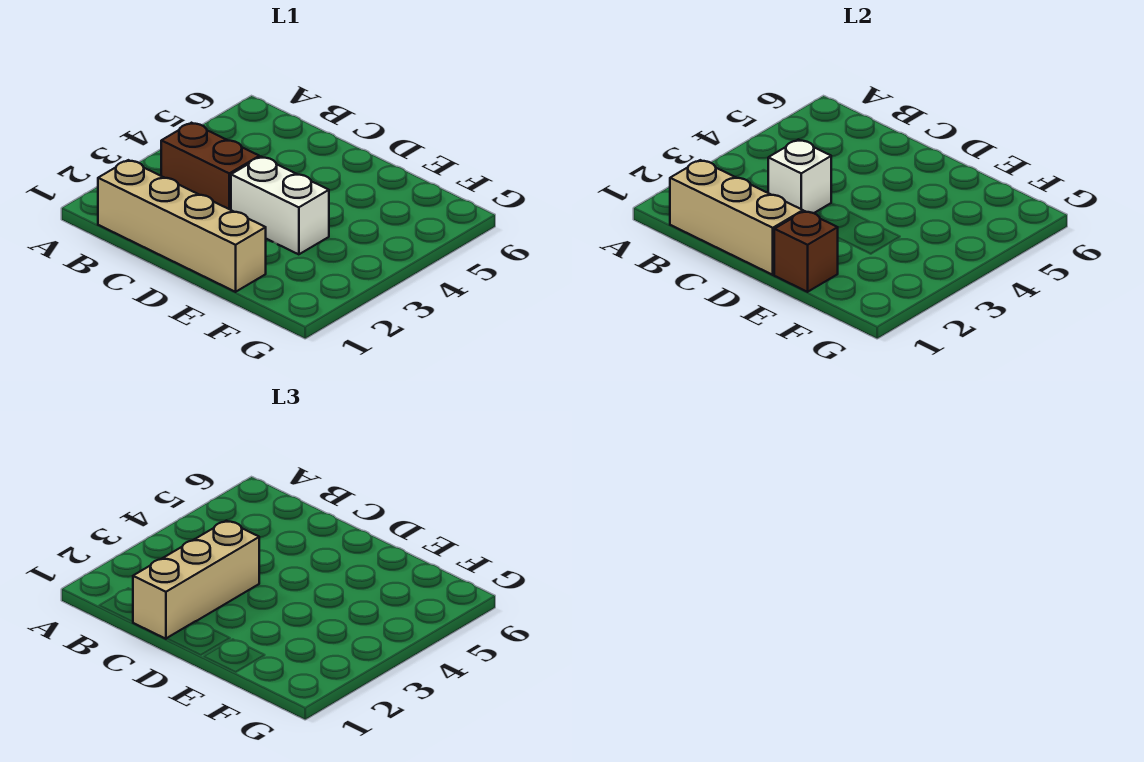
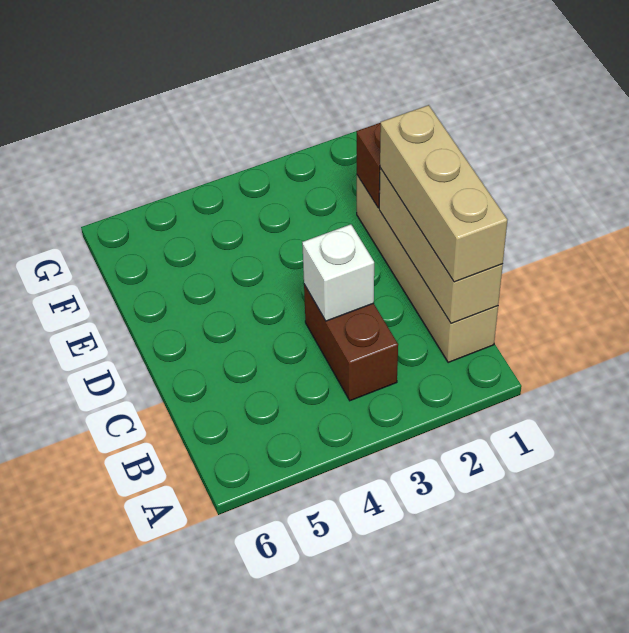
tan brick C1:C3 level 3 -> tan brick B1:D1 level 3
white brick D3:E3 level 1 -> none

